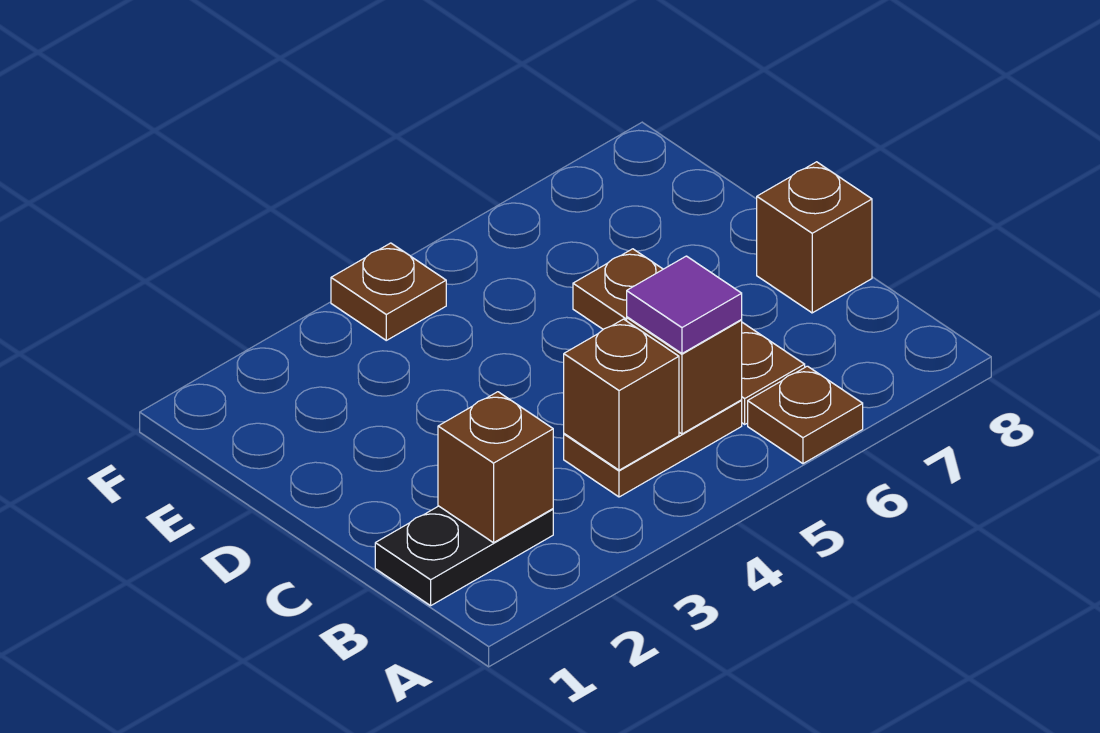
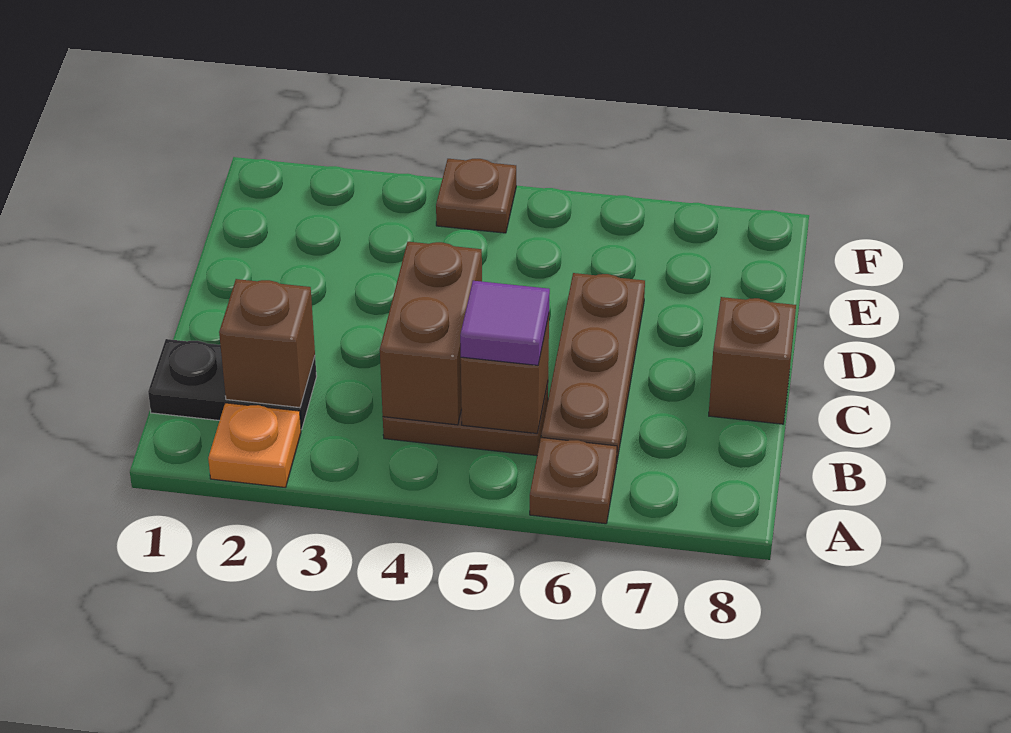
none -> orange plate A2 level 1
brown brick B4 level 2 -> brown brick B4:C4 level 2

